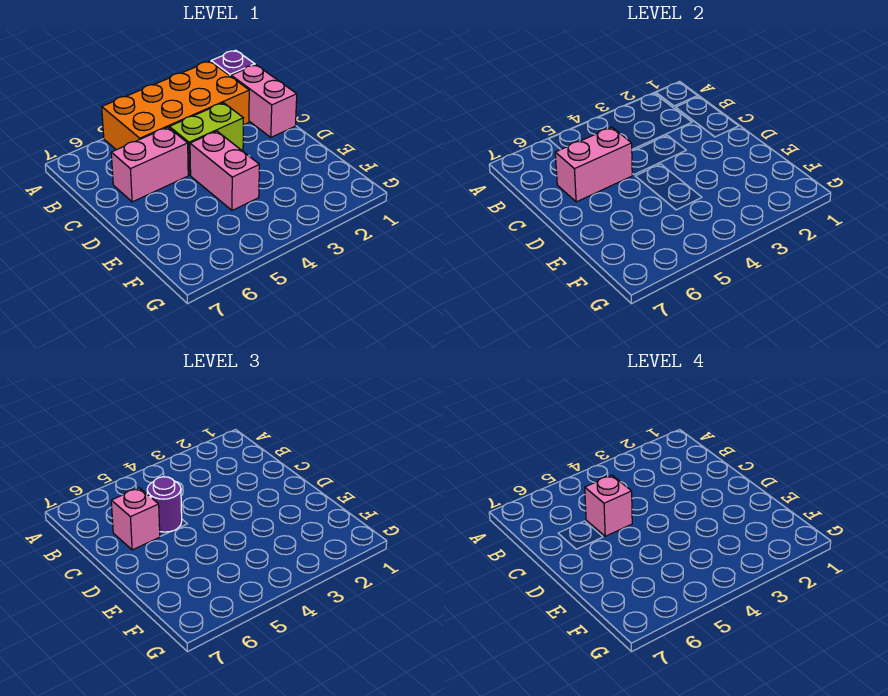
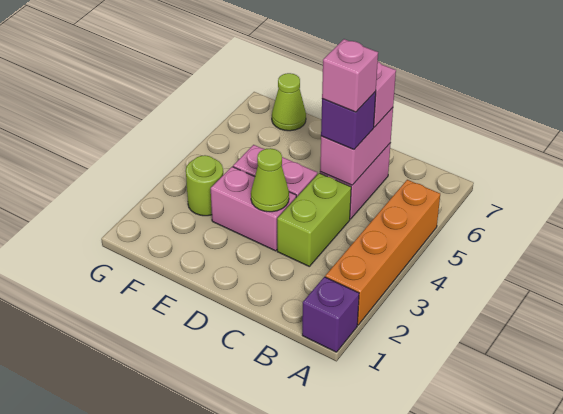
orange brick A2:B5 level 1 -> orange brick A2:A5 level 1
pink brick B1:C1 level 1 -> pink brick D3:E3 level 1
purple round brick C5 level 3 -> purple brick C5 level 3
none -> lime cone D3 level 2
none -> lime round brick F3 level 1
none -> lime cone F7 level 1

